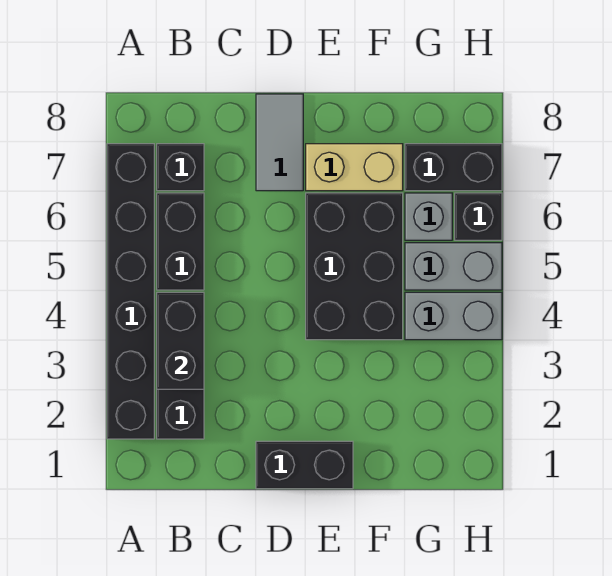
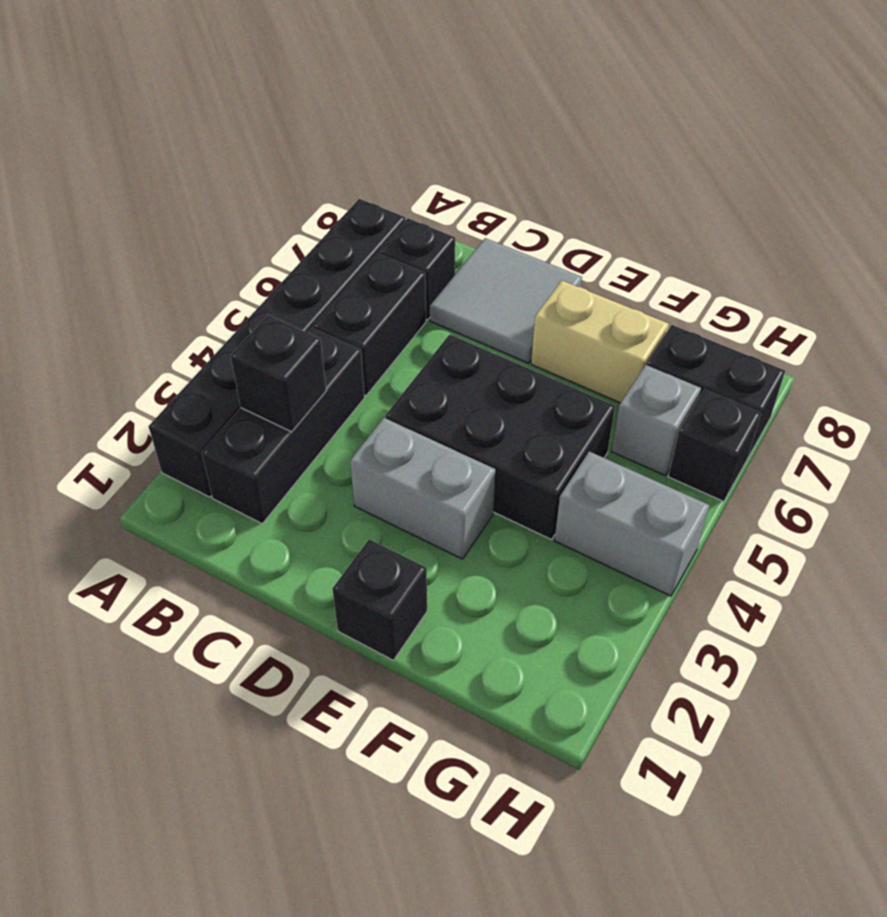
black brick B3:B4 level 2 -> black brick B3 level 2
black brick D1:E1 level 1 -> black brick E1 level 1
grey tile D7:D8 level 1 -> grey tile C7:D8 level 1
black brick E4:F6 level 1 -> black brick D4:F5 level 1
grey brick G5:H5 level 1 -> grey brick D3:E3 level 1

